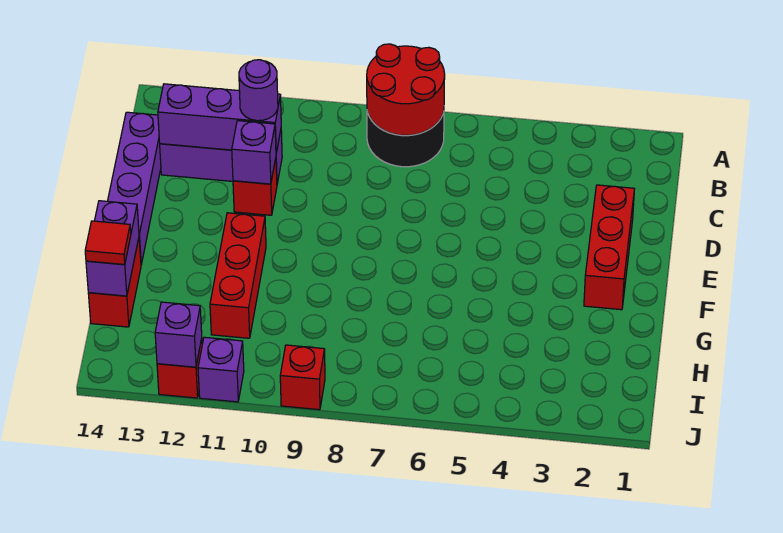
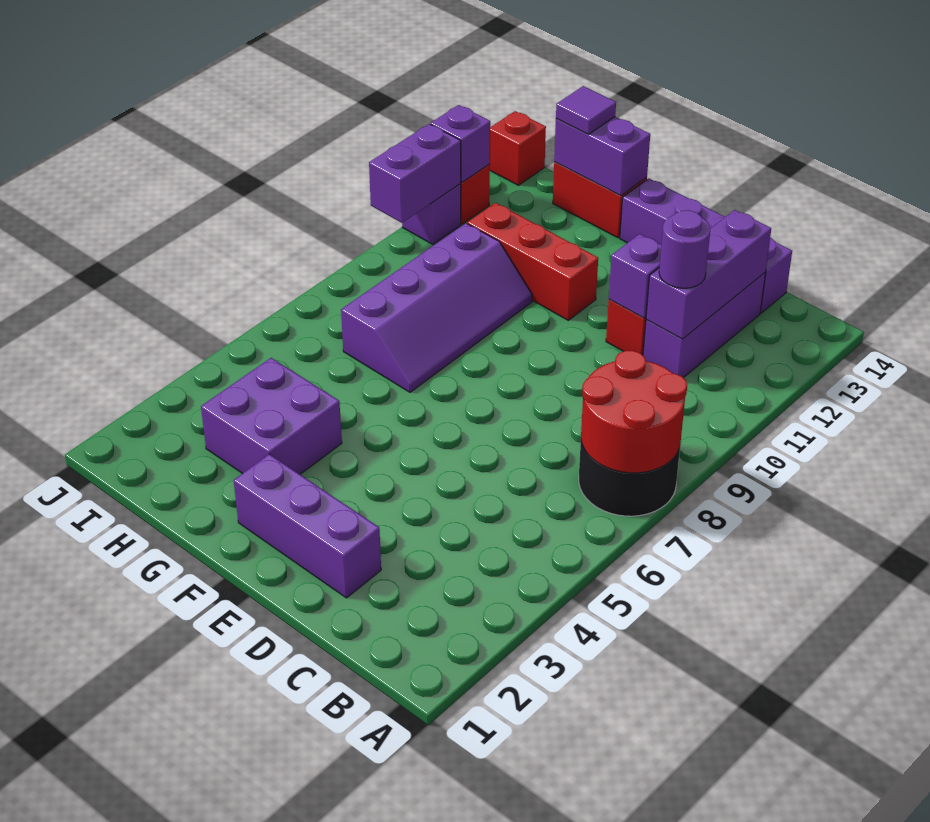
red brick D2:F2 level 1 -> purple brick D2:F2 level 1
none -> purple brick G3:H4 level 1
none -> purple slope G7:H10 level 1 top H
red tile H14 level 3 -> purple tile H14 level 3
red brick J9 level 1 -> red brick J14 level 1
none -> purple brick J10:J11 level 2

